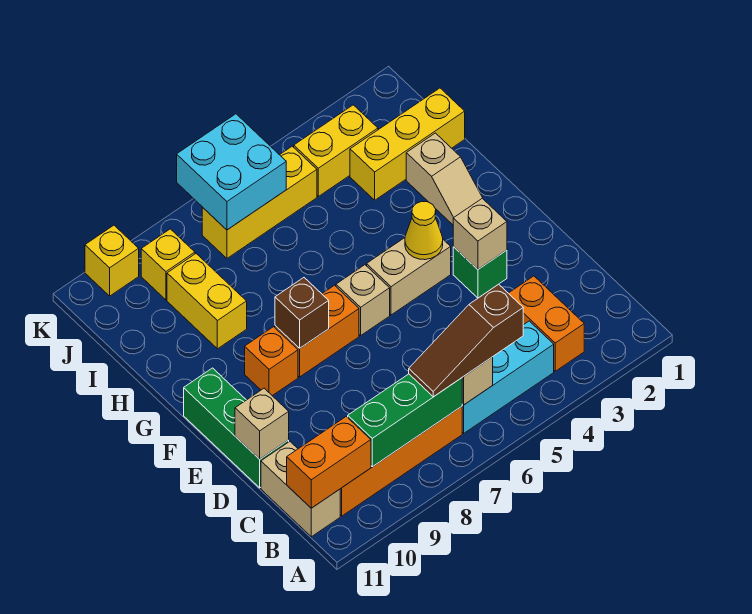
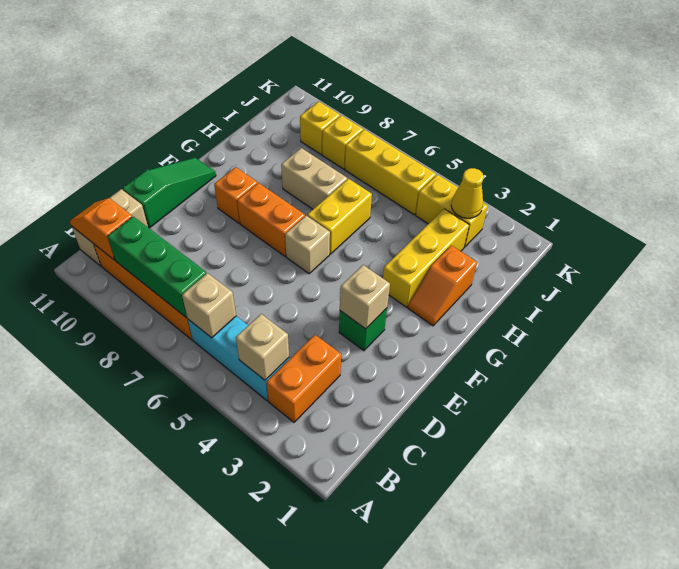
brown slope B5:B7 level 3 top 5 -> none
orange brick B10:B11 level 2 -> orange slope B10:B11 level 2 top 10
green brick D11:F11 level 1 -> green slope D11:F11 level 1 top D
tan brick D11 level 2 -> tan brick B4 level 2
tan brick F4:F5 level 1 -> tan brick H7:H8 level 1
yellow cone F4 level 2 -> yellow cone J3 level 2
brown brick F8 level 2 -> none
tan slope G2:H2 level 1 top H -> orange slope G2:H2 level 1 top H
yellow brick H9:I9 level 1 -> yellow brick G6:H6 level 1
yellow brick I1:I3 level 1 -> yellow brick G3:I3 level 1
cyan brick J6:K7 level 2 -> none
yellow brick K10 level 1 -> yellow brick J8 level 1

